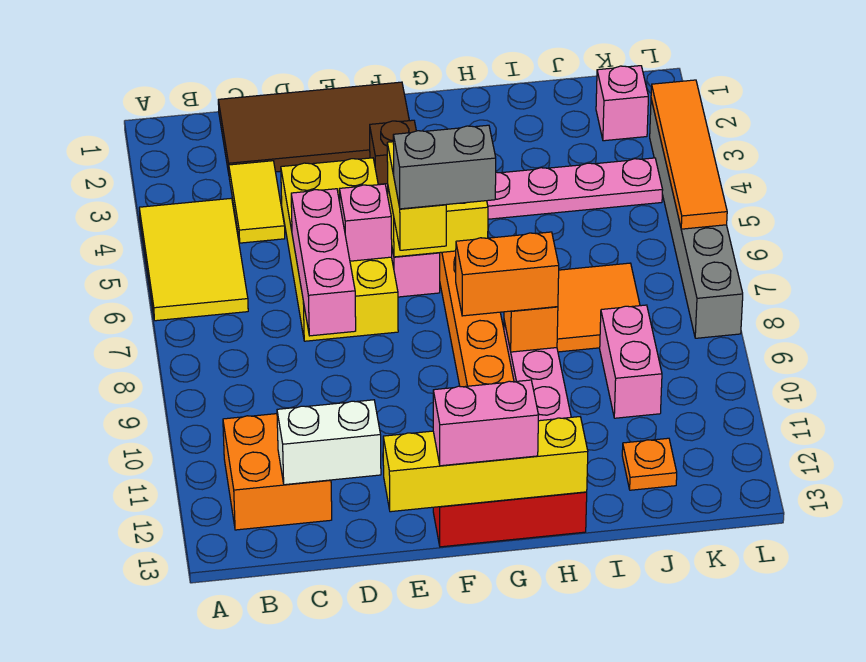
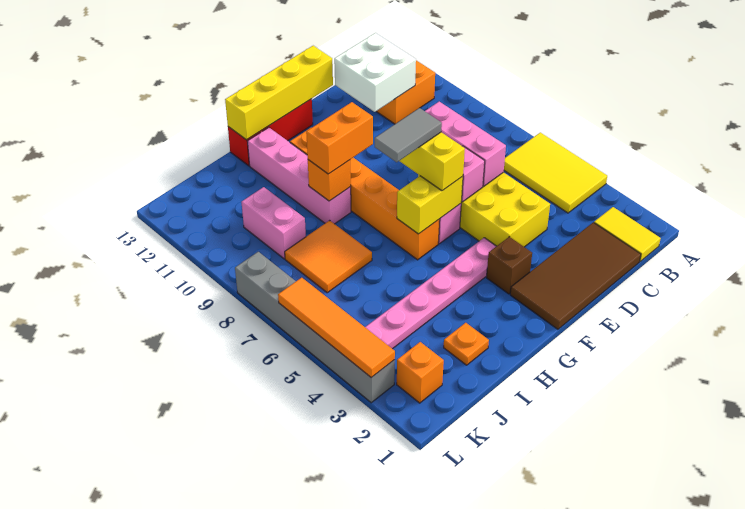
yellow tile C3:C4 level 1 -> yellow tile B1:B2 level 1
white brick C12:D12 level 2 -> white brick C11:D12 level 2
grey brick F7:G7 level 4 -> grey tile F7:G7 level 4
pink brick F13:G13 level 3 -> none
orange plate J12 level 1 -> orange plate I2 level 1
pink brick K2 level 1 -> orange brick K2 level 1

